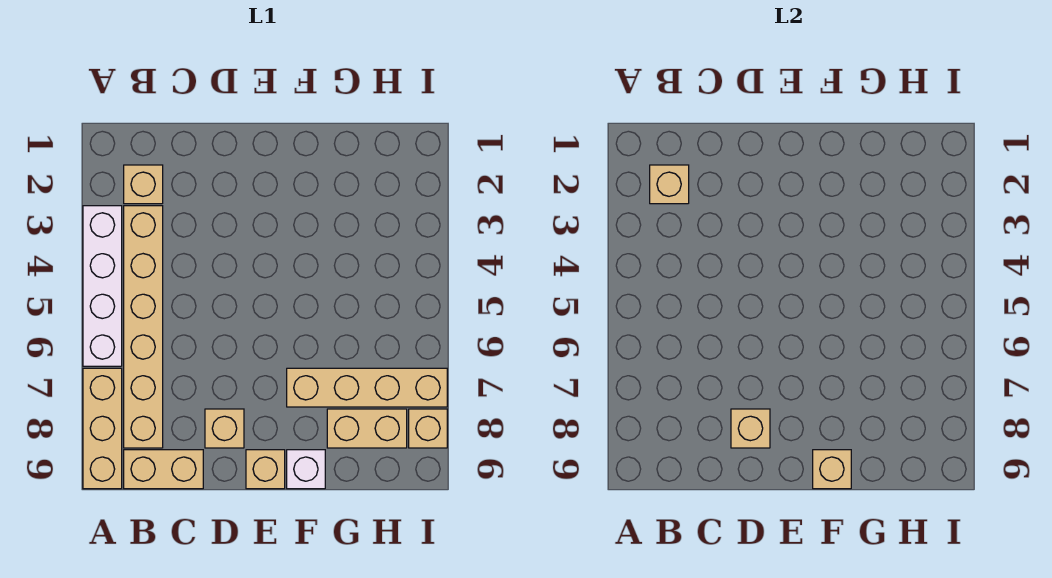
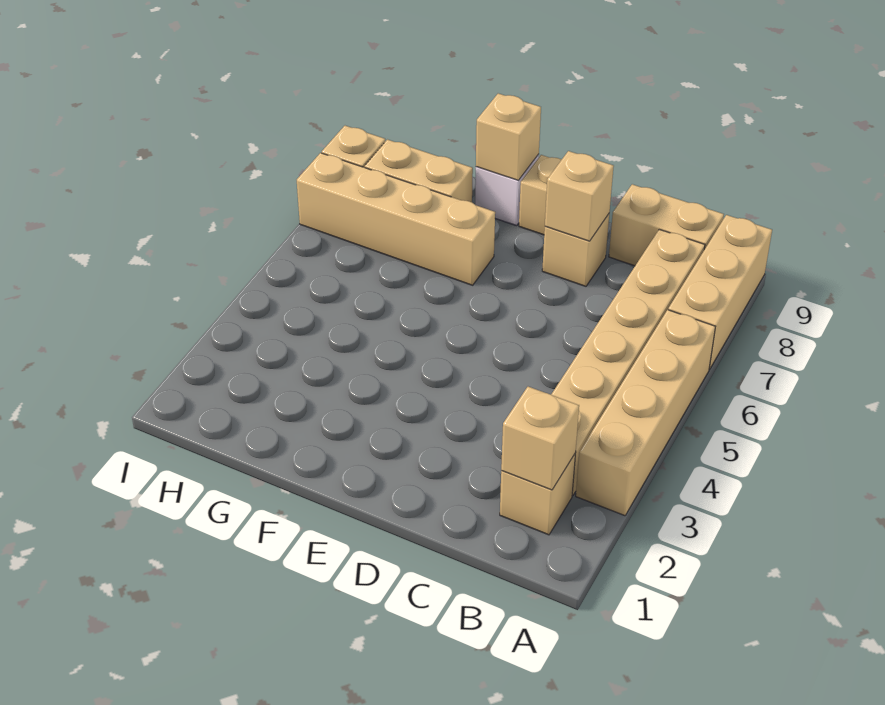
white brick A3:A6 level 1 -> tan brick A3:A6 level 1

